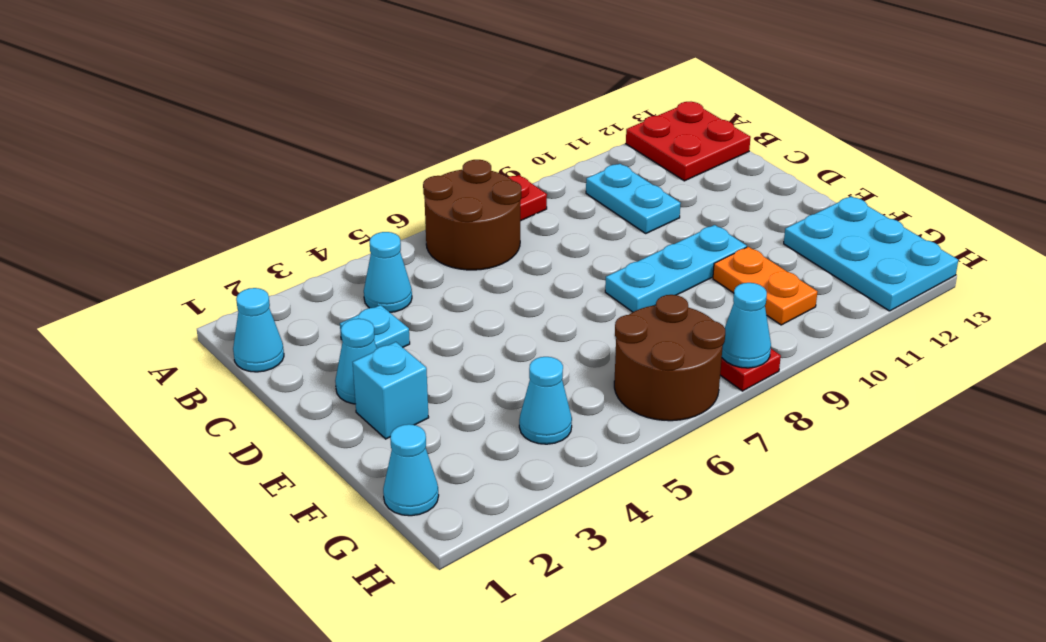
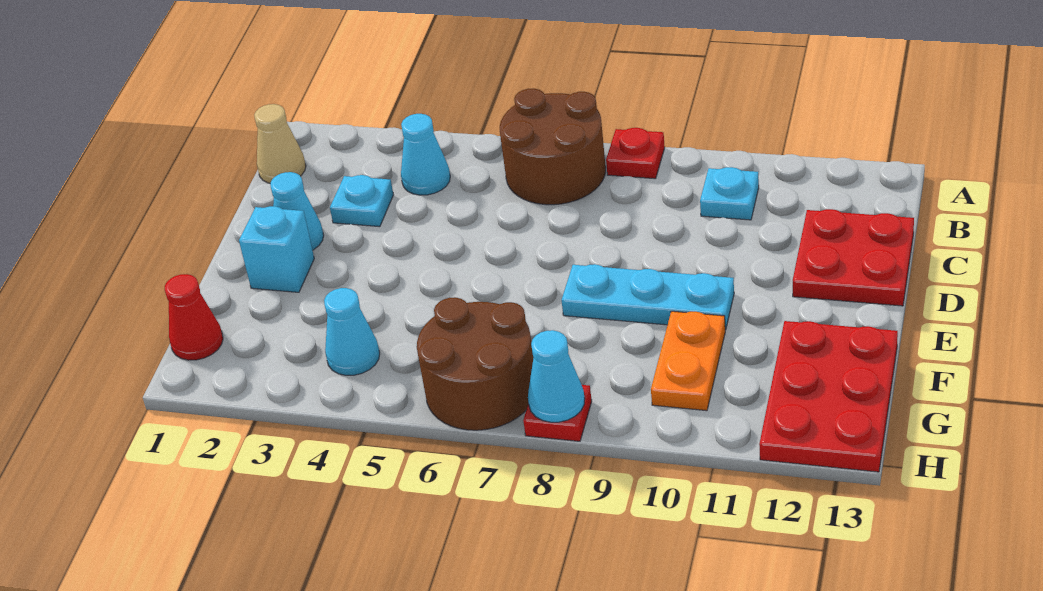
red plate A12:B13 level 1 -> red plate C12:D13 level 1
cyan cone B1 level 1 -> tan cone B1 level 1
cyan plate B10:C10 level 1 -> cyan plate B10 level 1
cyan plate F12:H13 level 1 -> red plate F12:H13 level 1
cyan cone G1 level 1 -> red cone G1 level 1

